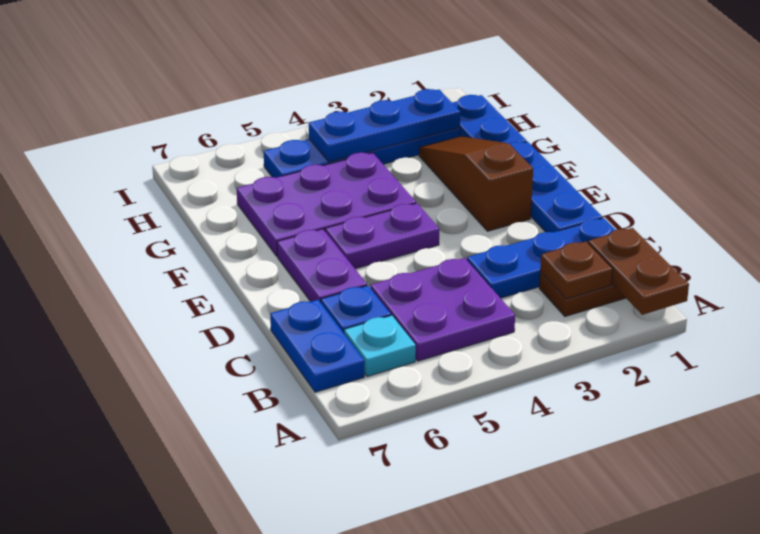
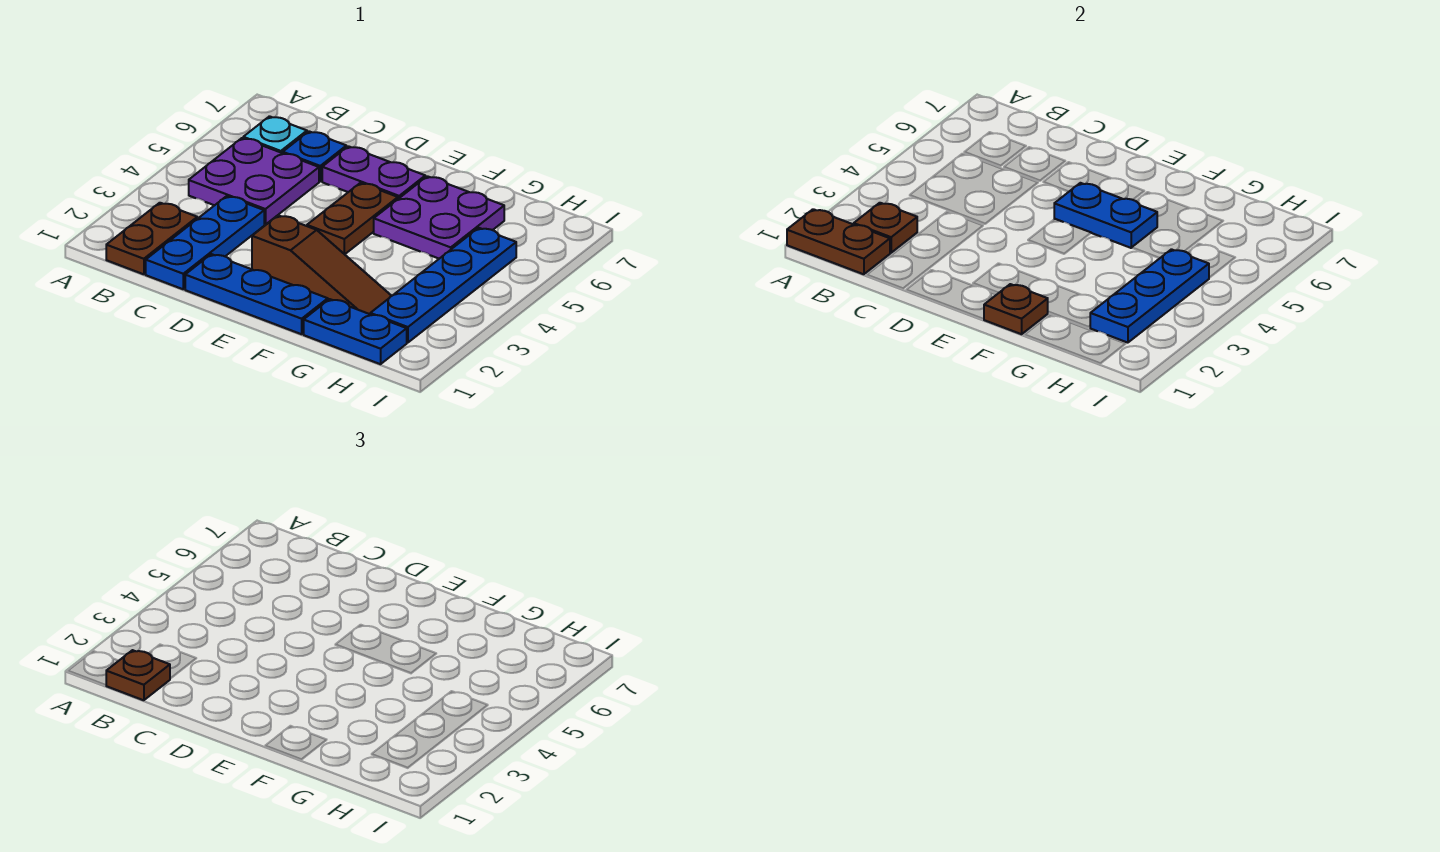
none -> brown plate B1 level 3
blue plate B7:C7 level 1 -> blue plate E5:F5 level 2
purple plate E4:E5 level 1 -> brown plate E4:E5 level 1
none -> brown plate F1 level 2
purple plate F4:G6 level 1 -> purple plate F5:G6 level 1

